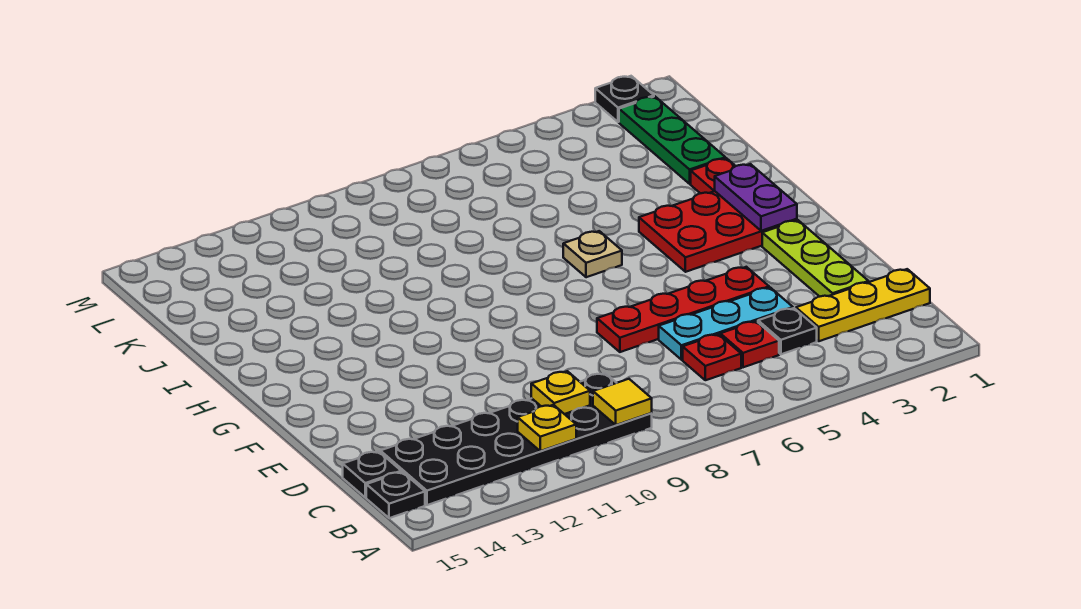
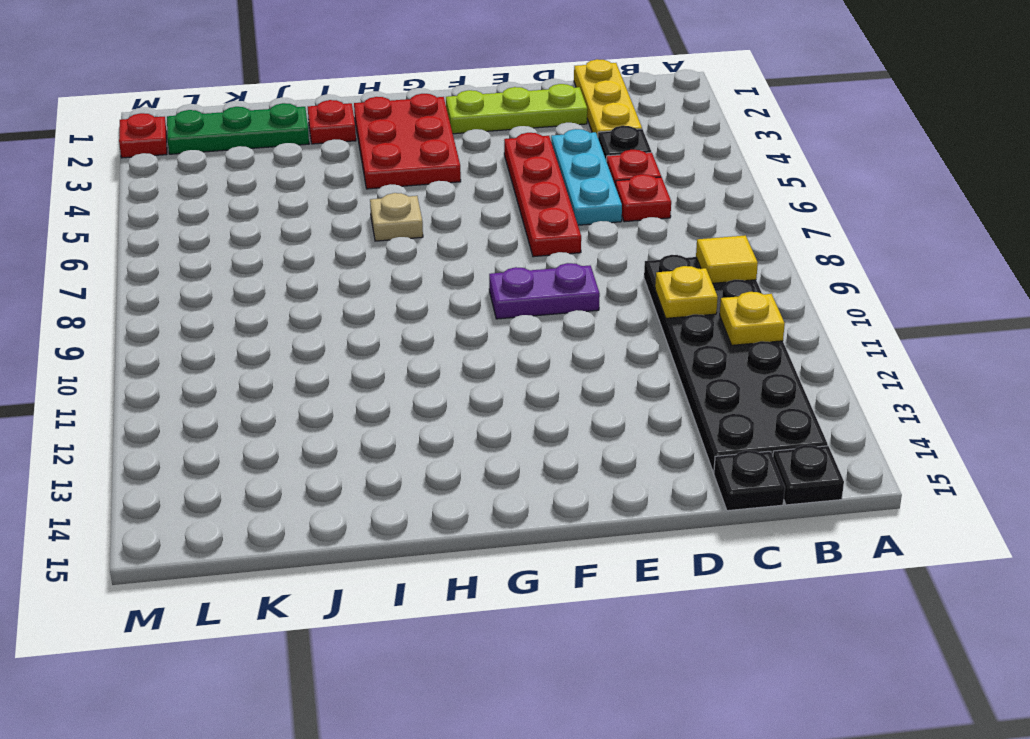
purple plate G2:H2 level 2 -> purple plate E9:F9 level 1
black plate M2 level 1 -> red plate M2 level 1

